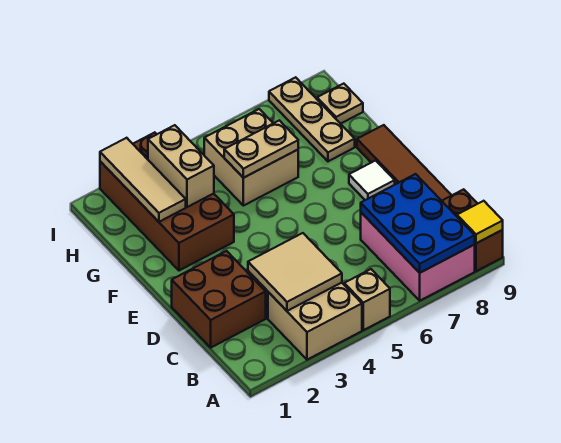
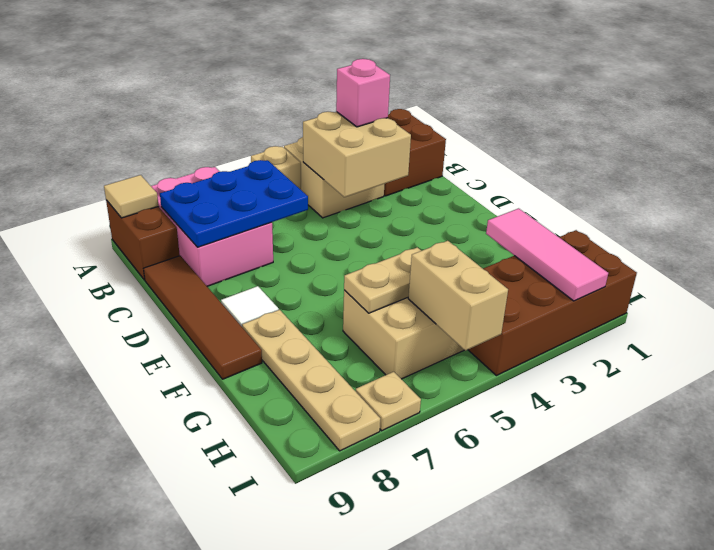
blue plate A7:C8 level 2 -> blue plate B6:C8 level 2
yellow tile A9 level 2 -> tan tile A9 level 2
tan tile B3:C4 level 2 -> tan brick B3:C4 level 2
none -> pink brick B3 level 3
brown brick C1:D2 level 1 -> brown brick A1:B2 level 1
brown brick F2:I3 level 1 -> brown brick H1:I4 level 1
tan tile G2:I2 level 2 -> pink tile G2:I2 level 2
tan brick G3:H3 level 2 -> tan brick H5:I5 level 2
tan plate G8:I8 level 1 -> tan plate F8:I8 level 1
tan plate H9 level 1 -> tan plate I7 level 1

